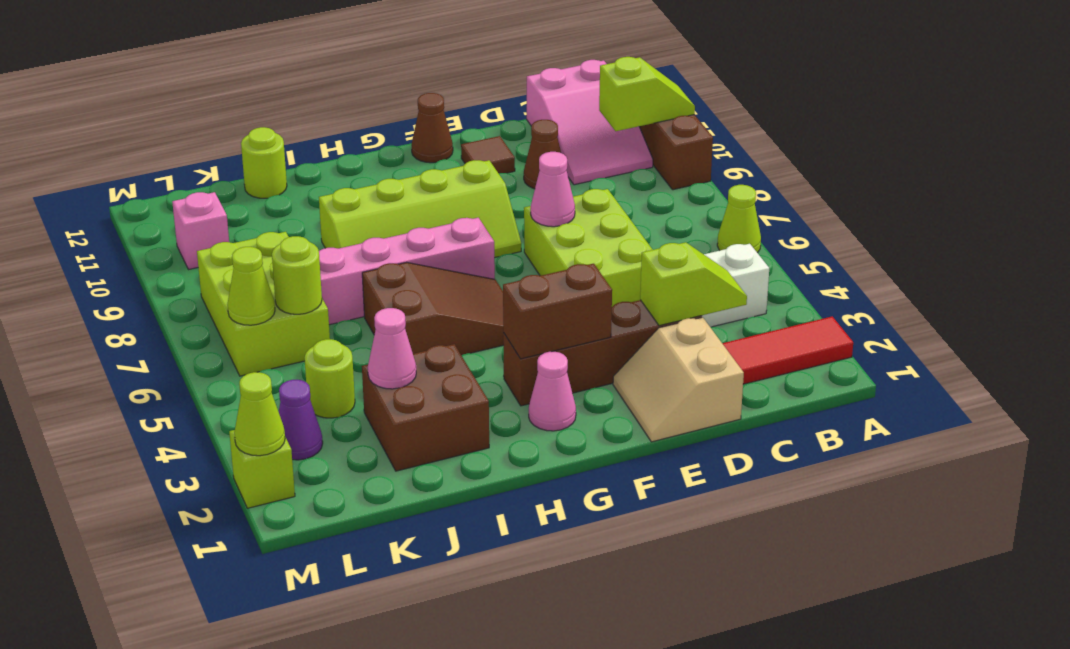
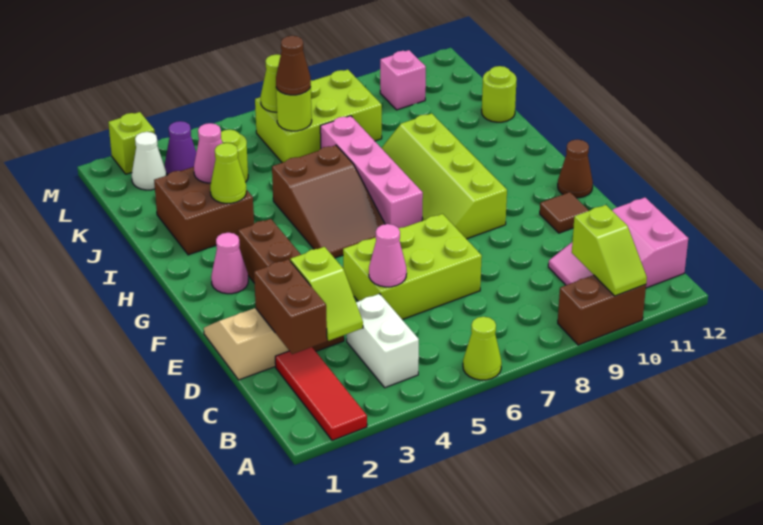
brown cone D10 level 1 -> brown cone K6 level 3
pink cone E7 level 2 -> pink cone D5 level 2
brown brick F3:G3 level 2 -> brown brick C2:D2 level 2
none -> white cone L2 level 1
lime cone M2 level 2 -> lime cone I3 level 2

